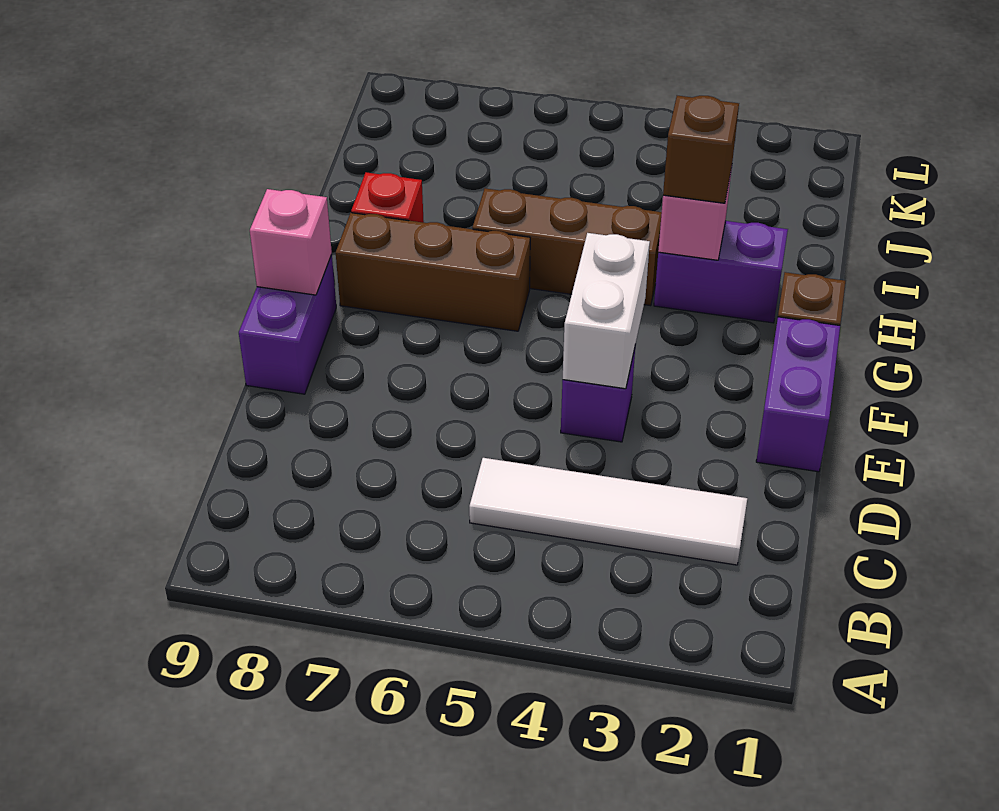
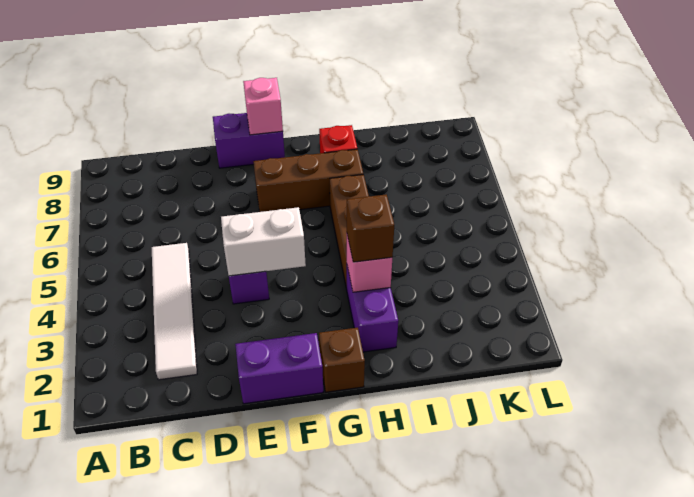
brown brick G6:G8 level 1 -> brown brick F7:H7 level 1

